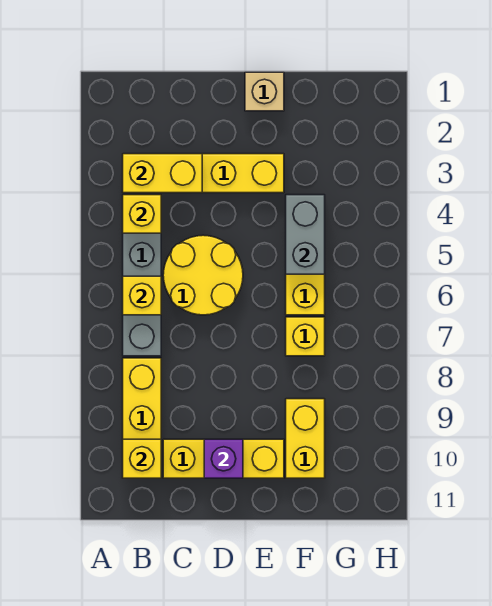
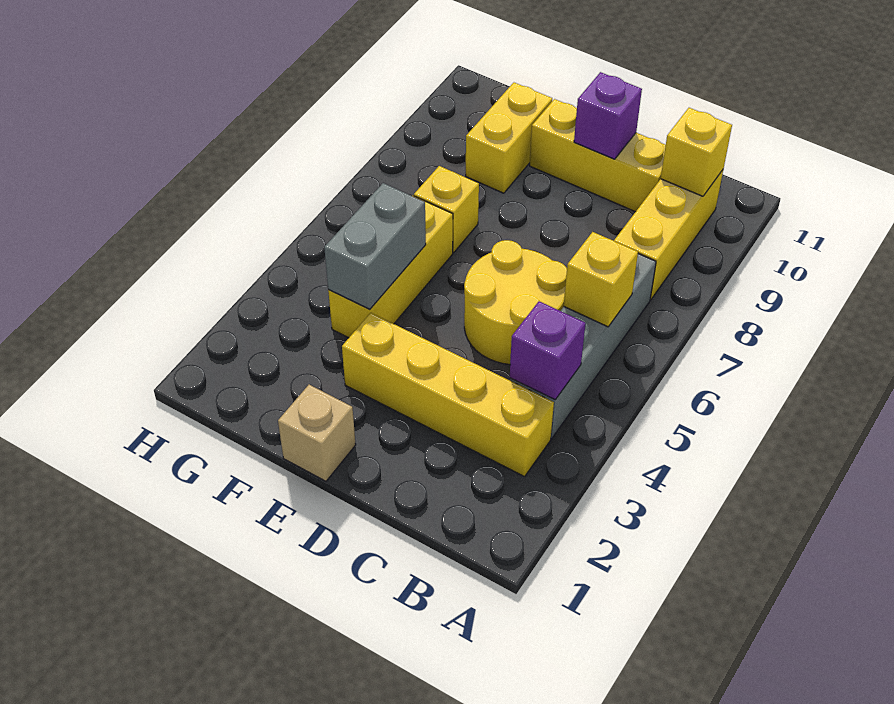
yellow brick B3:C3 level 2 -> none
yellow brick B4 level 2 -> purple brick B4 level 2

